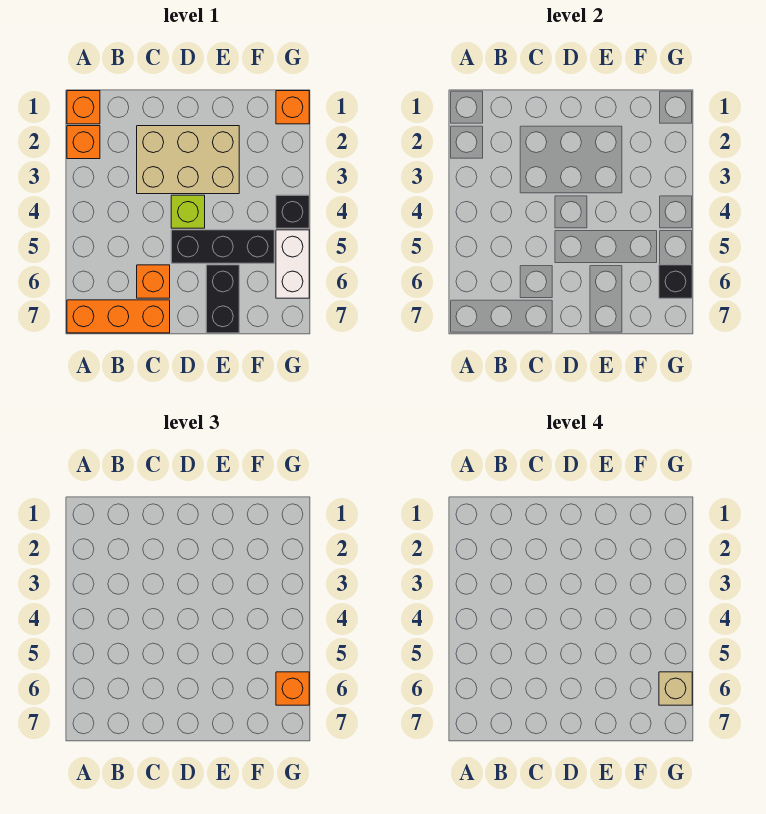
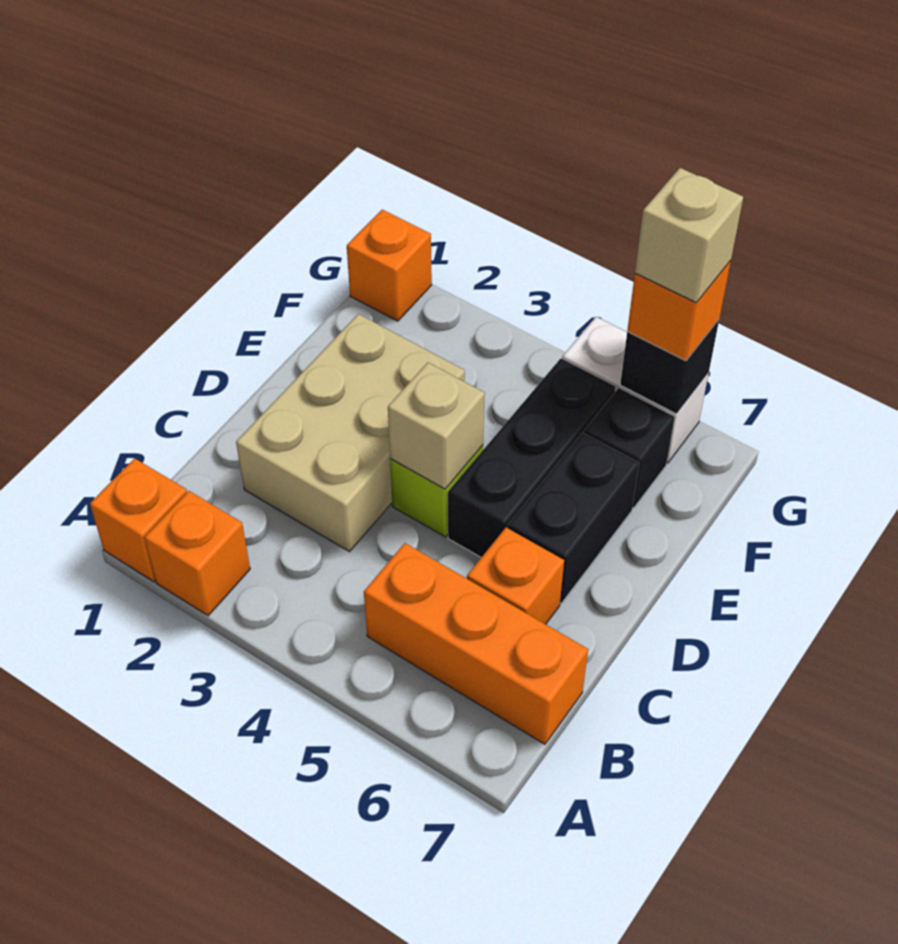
orange brick A7:C7 level 1 -> orange brick B5:B7 level 1
none -> tan brick D4 level 2
black brick E6:E7 level 1 -> black brick D6:E6 level 1
black brick G4 level 1 -> black brick F6 level 1

